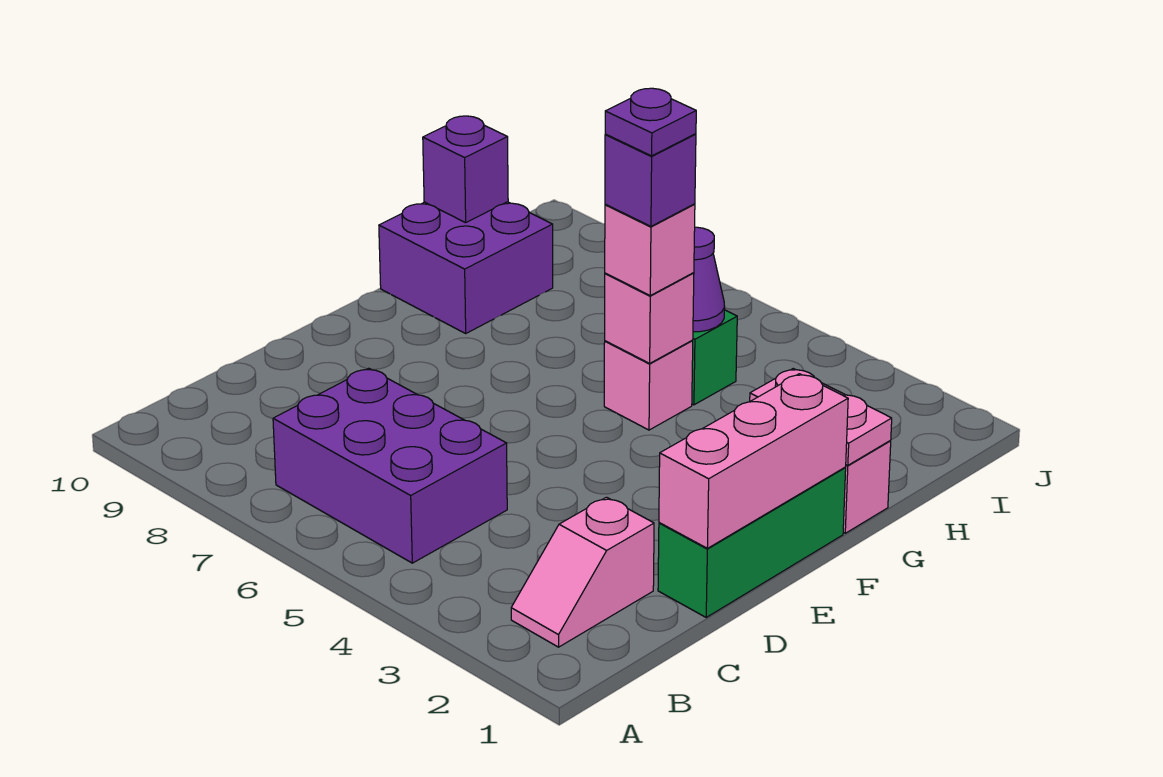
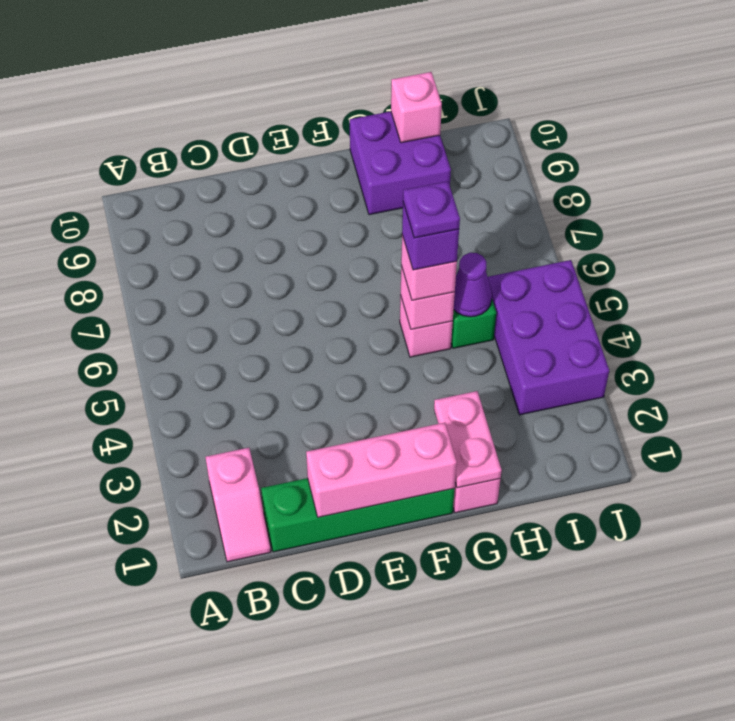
pink slope B2:C2 level 1 top C -> pink slope B1:B2 level 1 top 2
purple brick B5:C7 level 1 -> purple brick I3:J5 level 1
green brick D1:F1 level 1 -> green brick C1:F1 level 1
purple brick H10 level 2 -> pink brick H10 level 2

